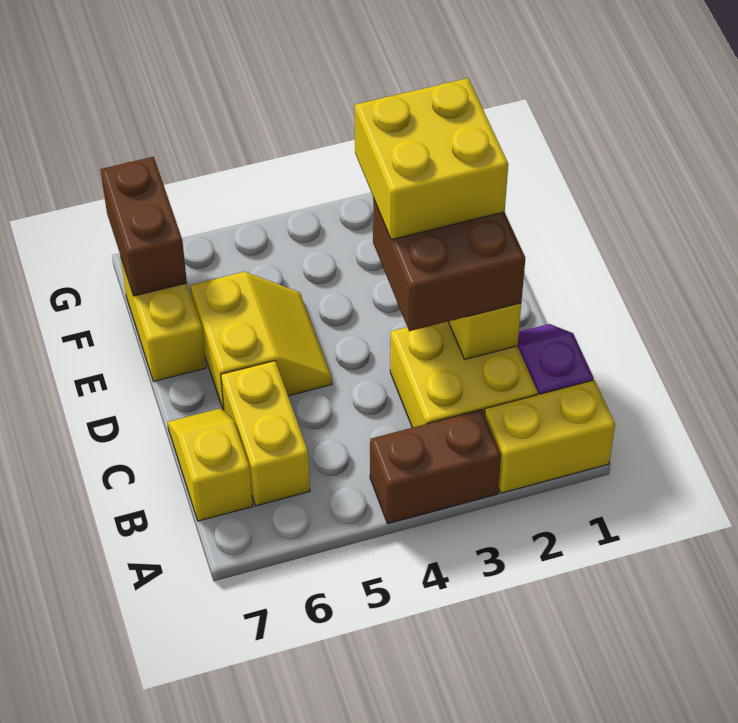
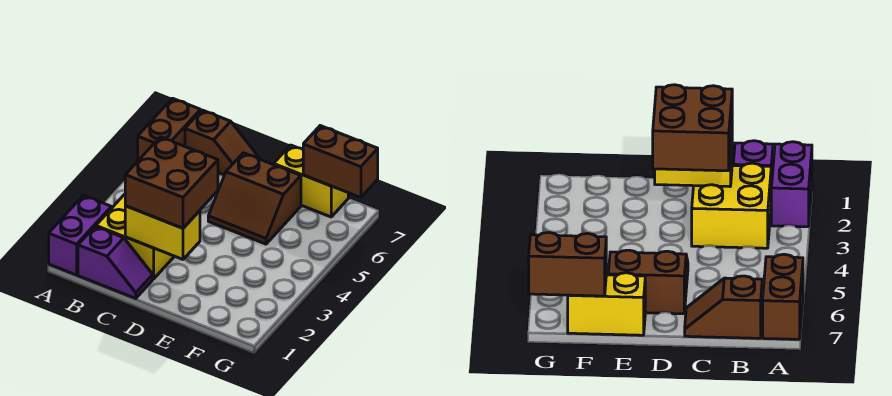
yellow brick A1:A2 level 1 -> purple brick A1:A2 level 1
brown brick A3:A4 level 1 -> brown brick A6:A7 level 1
yellow brick B6:C6 level 1 -> none
yellow slope B7:C7 level 1 top B -> brown slope B7:C7 level 1 top B
yellow brick D2:E3 level 4 -> none
yellow slope D5:E6 level 1 top 6 -> brown slope D5:E6 level 1 top 6

